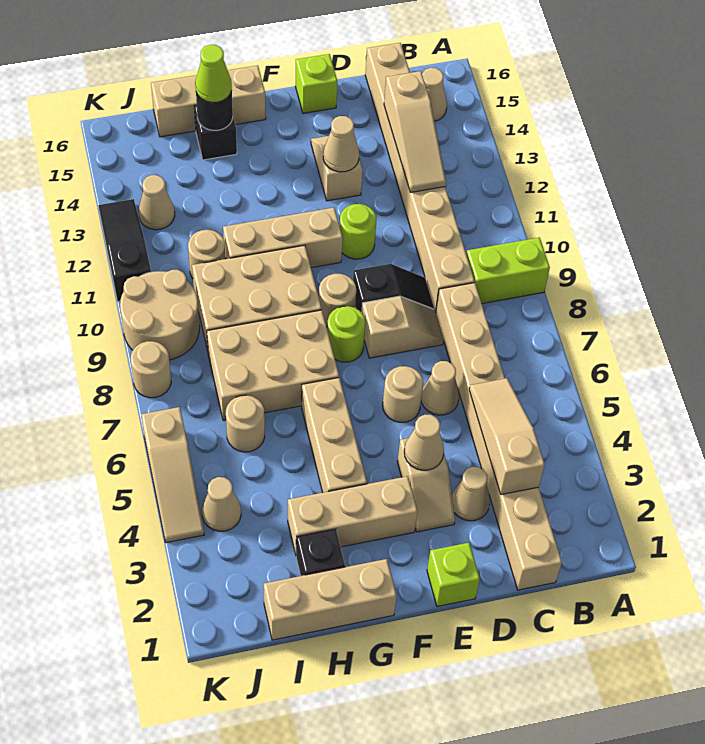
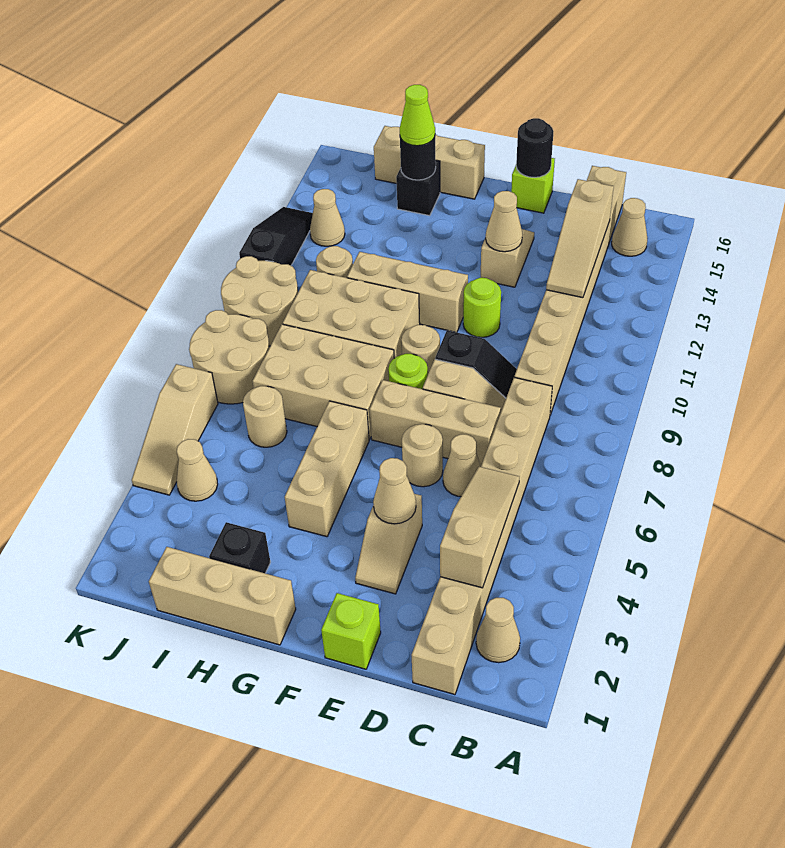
lime brick A9:B9 level 1 -> none
tan cone D3 level 1 -> tan cone B2 level 1
none -> black round brick E16 level 2
tan brick F3:H3 level 1 -> tan brick D7:F7 level 1
tan round brick K8 level 1 -> tan round brick J7:K8 level 1

